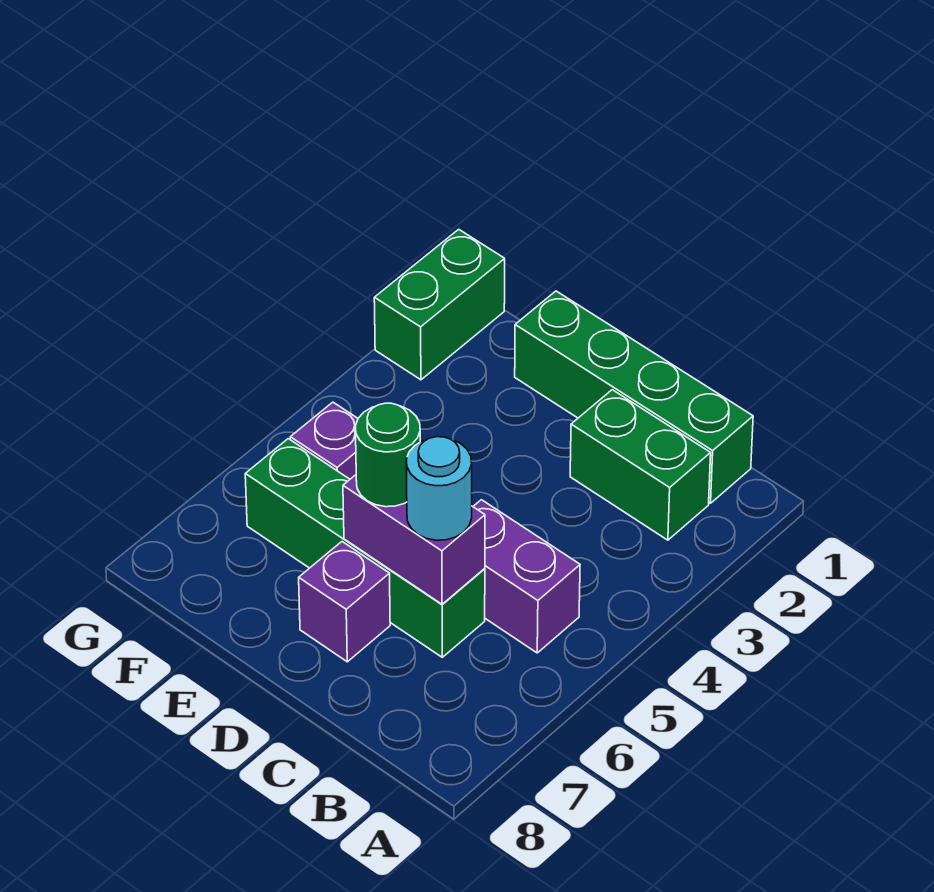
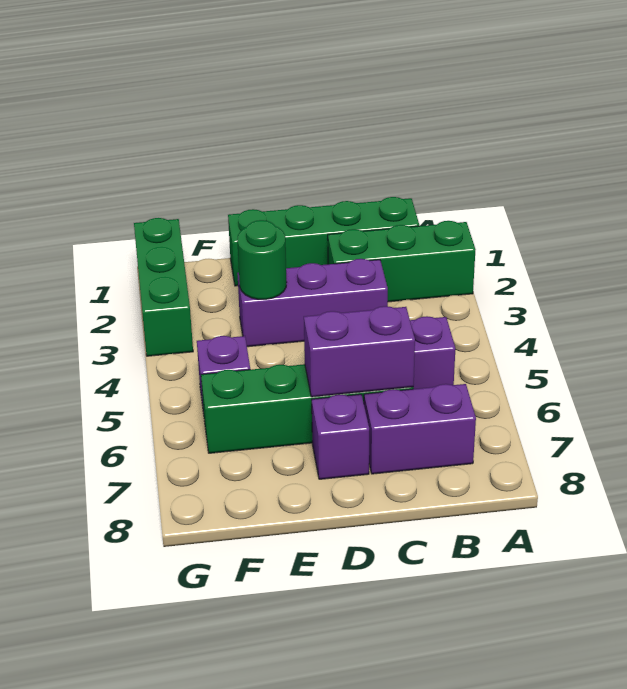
green brick B2:C2 level 1 -> green brick A2:C2 level 1
none -> purple brick B7:C7 level 1
none -> purple brick C3:E3 level 1
cyan round brick C6 level 3 -> none
green round brick D6 level 3 -> green round brick E3 level 2
green brick G1:G2 level 1 -> green brick G1:G3 level 1

